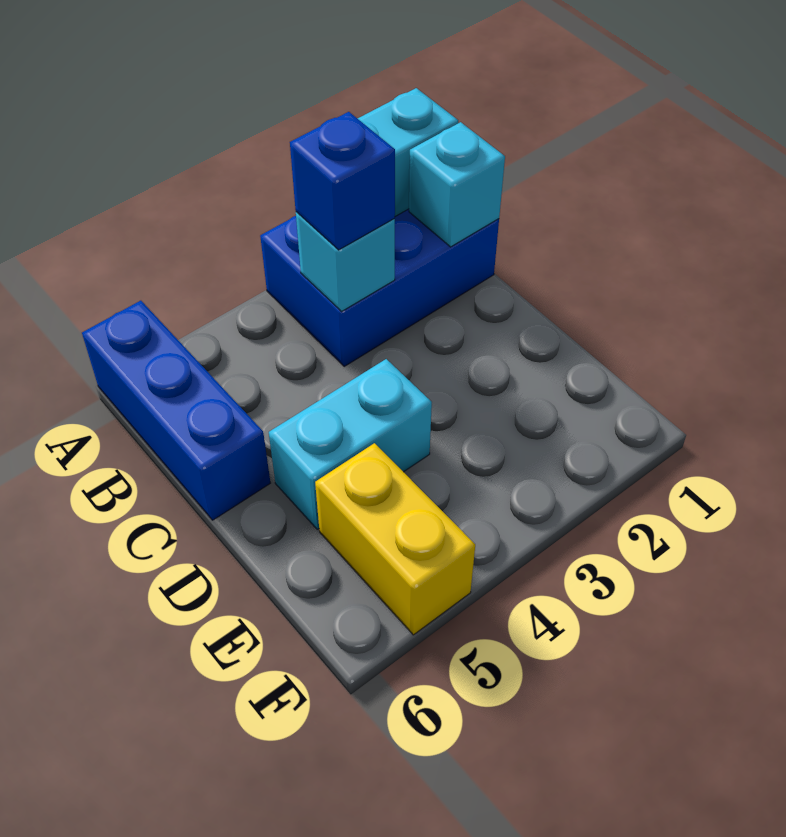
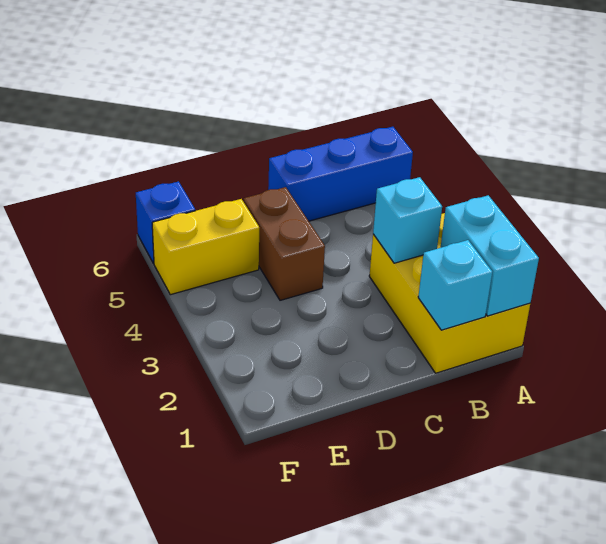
blue brick A1:B3 level 1 -> yellow brick A1:B3 level 1
blue brick B3 level 3 -> blue brick F6 level 1
cyan brick D4:D5 level 1 -> brown brick D4:D5 level 1

